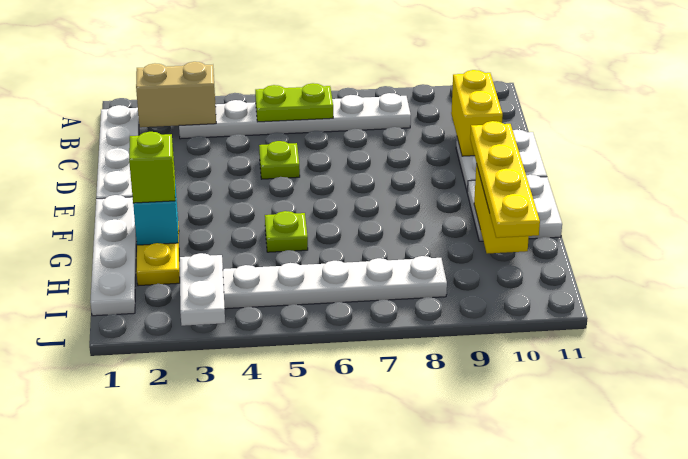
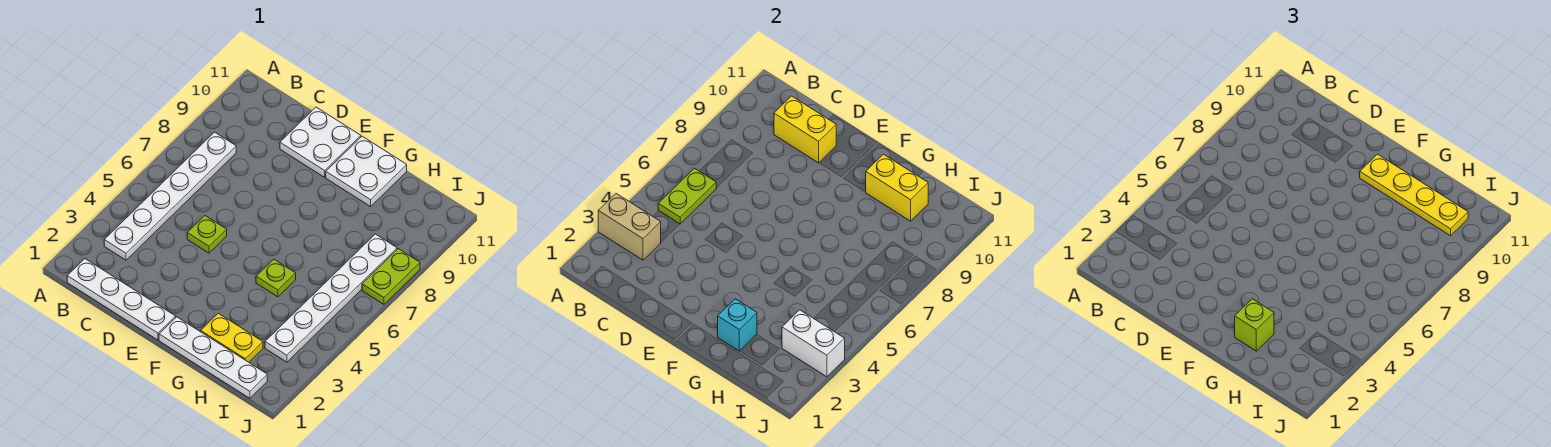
tan brick B2:B3 level 2 -> tan brick A3:B3 level 2
white plate I3:J3 level 2 -> white brick I3:J3 level 2
none -> lime plate J7:J8 level 1

